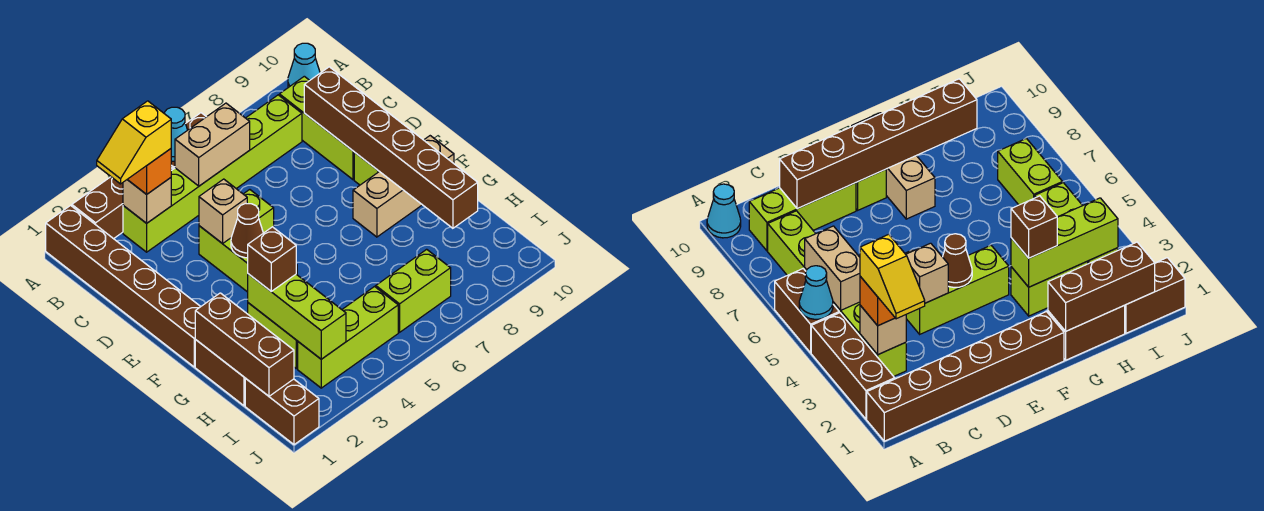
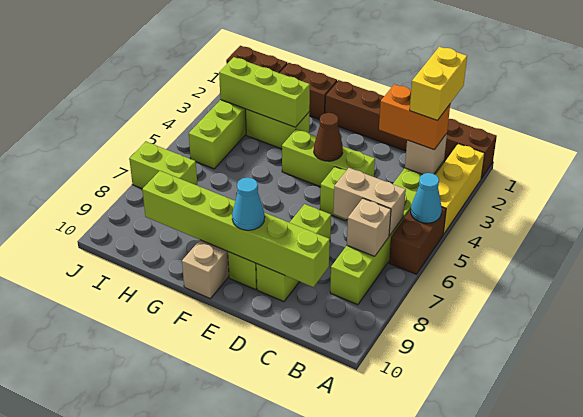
brown brick A2:A4 level 1 -> yellow brick A2:A4 level 1
cyan cone A10 level 1 -> cyan cone E9 level 3
yellow slope B2:B3 level 4 top 3 -> yellow brick B2:B3 level 4
orange brick B3 level 3 -> orange brick B3:C3 level 3
tan brick B5:B6 level 2 -> tan brick B6:C6 level 2
lime brick B9:D9 level 1 -> lime brick D7:D9 level 1
brown brick C9:H9 level 2 -> lime brick C9:H9 level 2
tan brick D4 level 2 -> tan brick B7 level 2
brown brick G1:I1 level 2 -> none
brown brick G3 level 3 -> none
lime brick I6:I7 level 1 -> lime brick I7:J7 level 1

